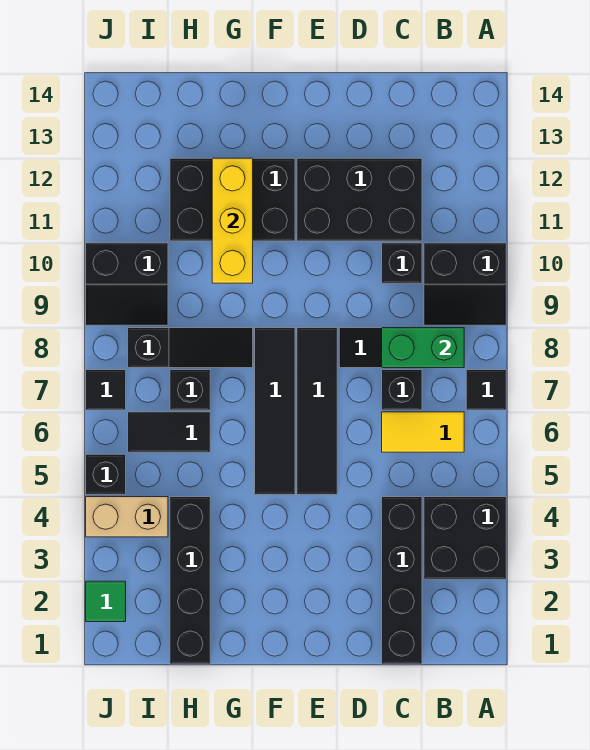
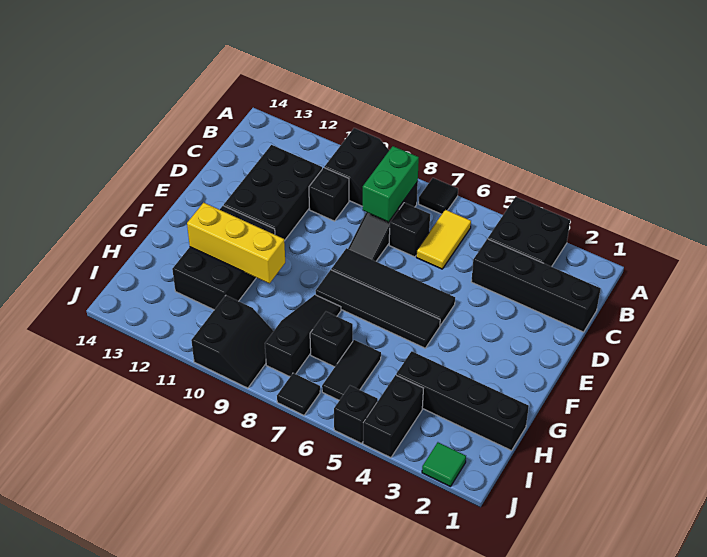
tan brick I4:J4 level 1 -> black brick I4:J4 level 1

